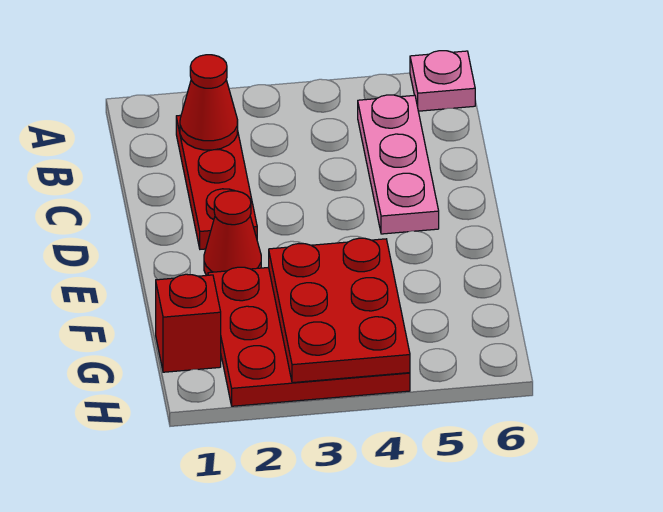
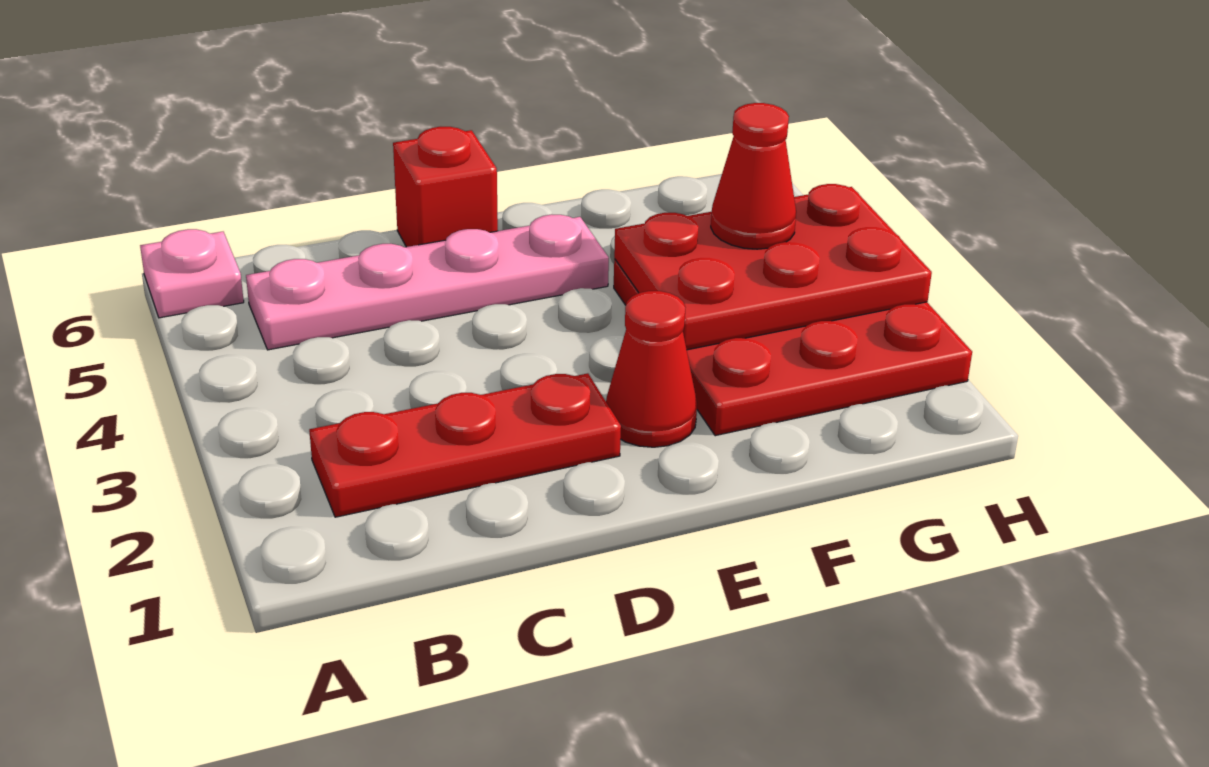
red cone B2 level 2 -> red cone G4 level 3
pink plate B5:D5 level 1 -> pink plate B5:E5 level 1
red brick G1 level 1 -> red brick D6 level 1

